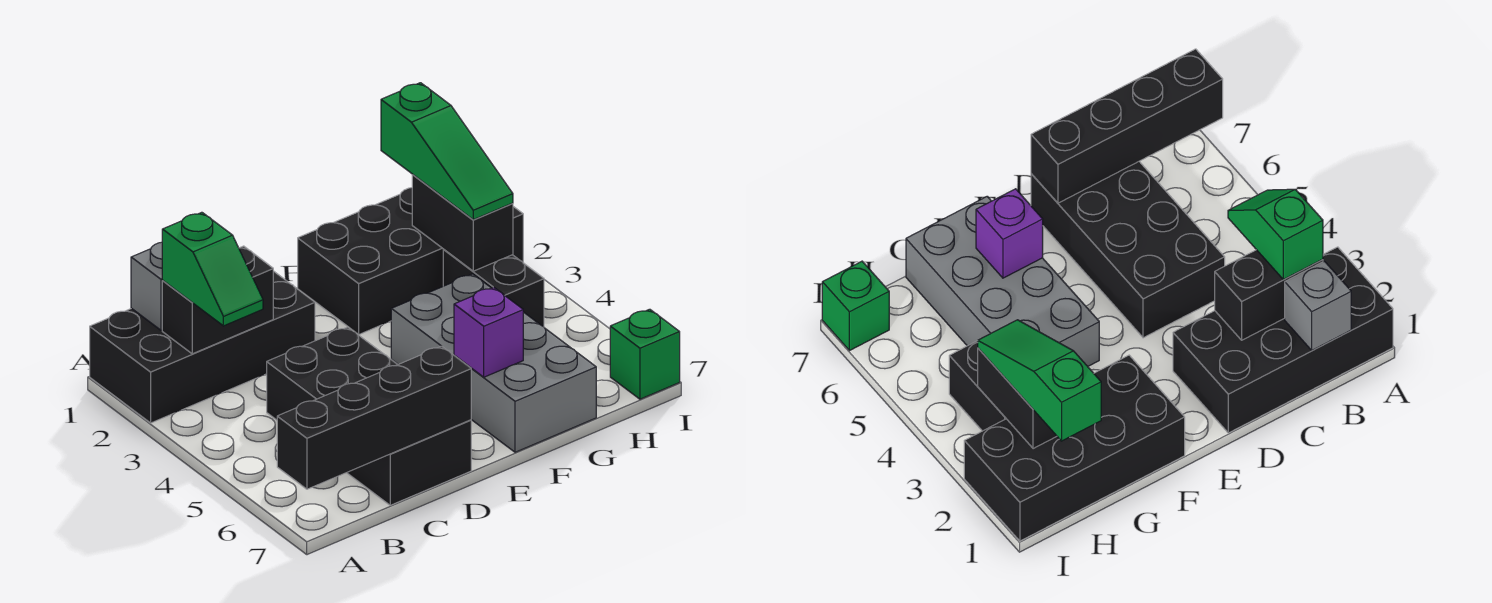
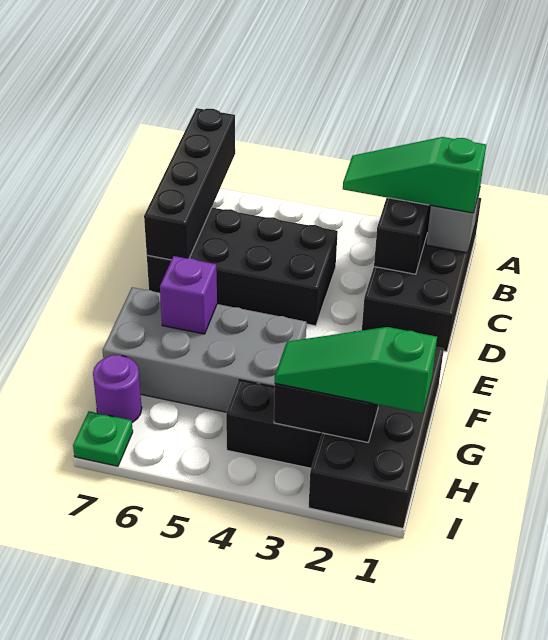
green slope B2:B3 level 3 top 2 -> green slope B1:B3 level 3 top 1
none -> purple round brick H7 level 1
green brick I7 level 1 -> green plate I7 level 1

